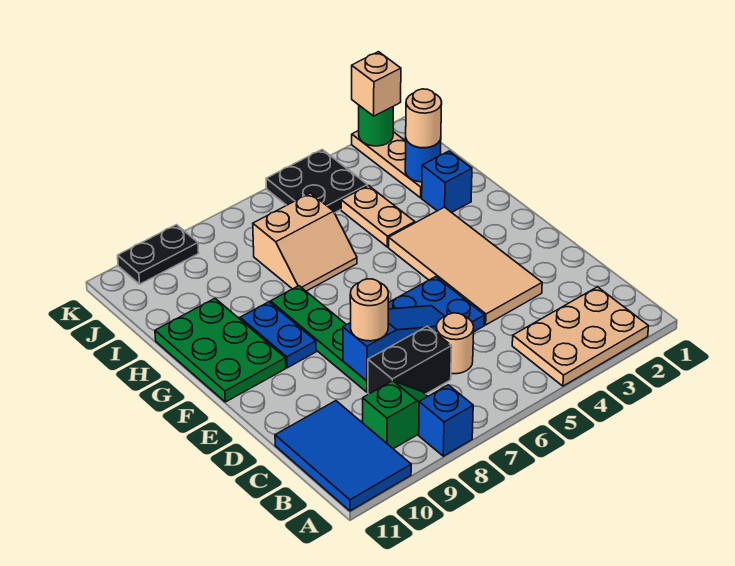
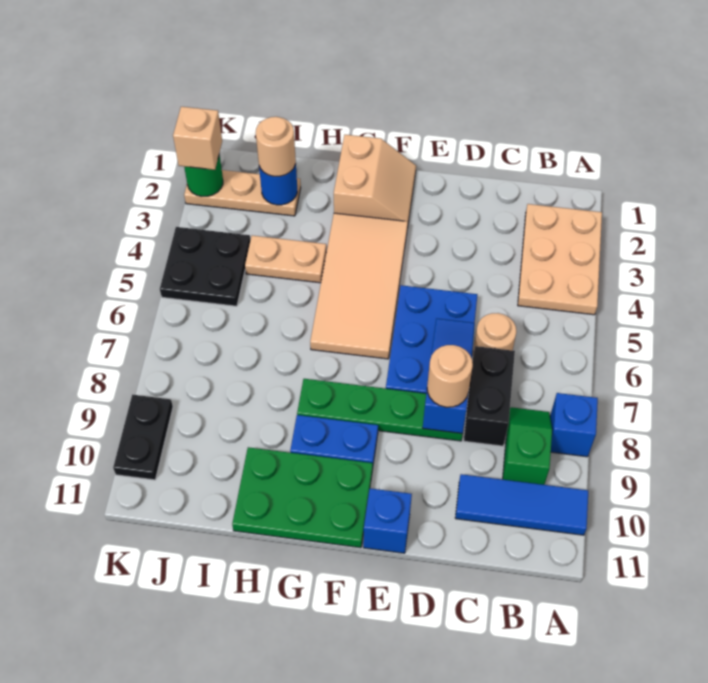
blue tile A10:C11 level 1 -> blue tile A10:C10 level 1
tan tile D3:G4 level 1 -> tan tile F3:G6 level 1
blue brick H2 level 1 -> blue brick E11 level 1
tan slope H6:I7 level 1 top I -> tan slope F1:G2 level 1 top G

